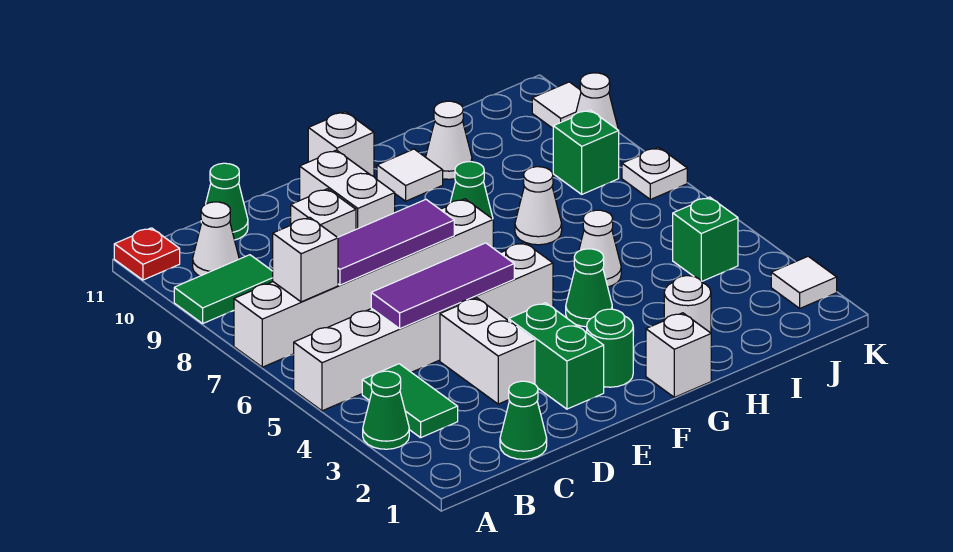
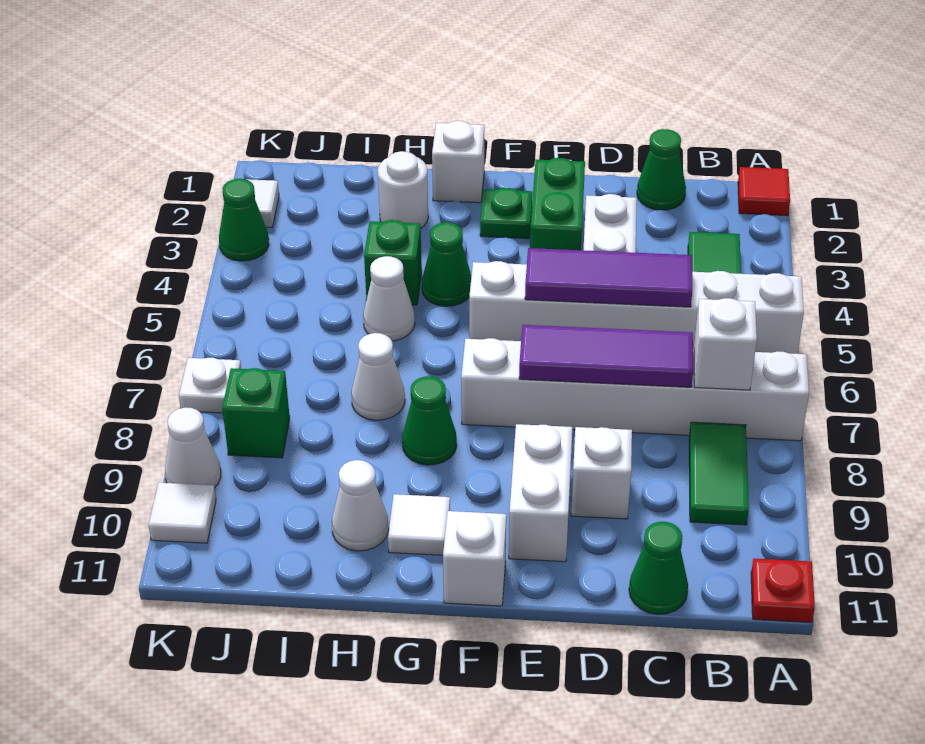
none -> red tile A1 level 1
green cone A3 level 1 -> green cone K3 level 1
green tile A9:B9 level 1 -> green tile B8:B9 level 1
white cone B10 level 1 -> none
green round brick F2 level 1 -> green plate F2 level 1
green brick J4 level 1 -> green brick H4 level 1

